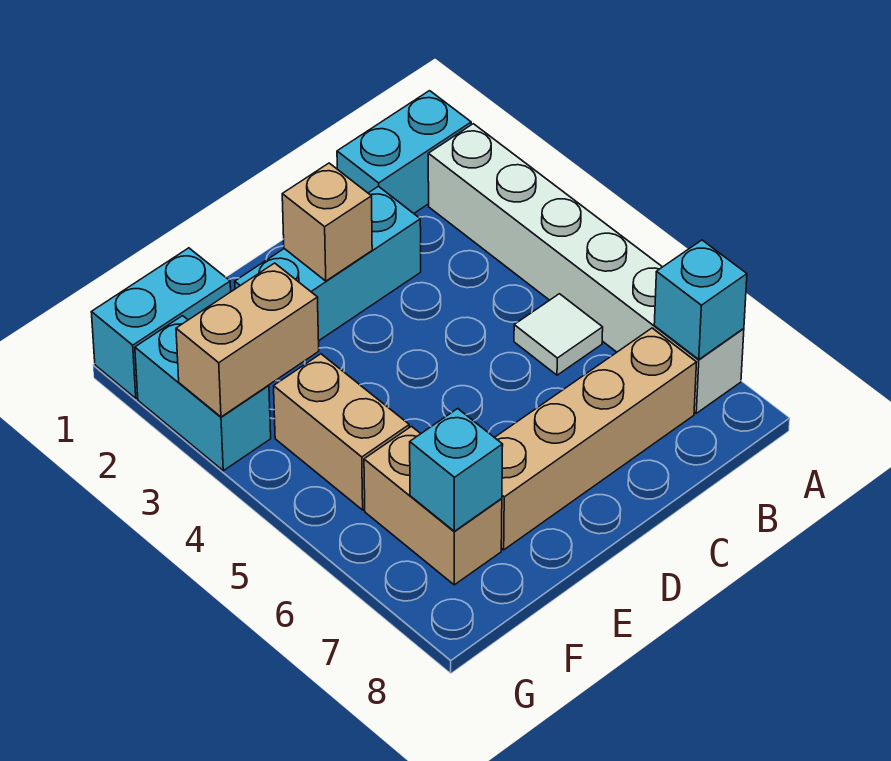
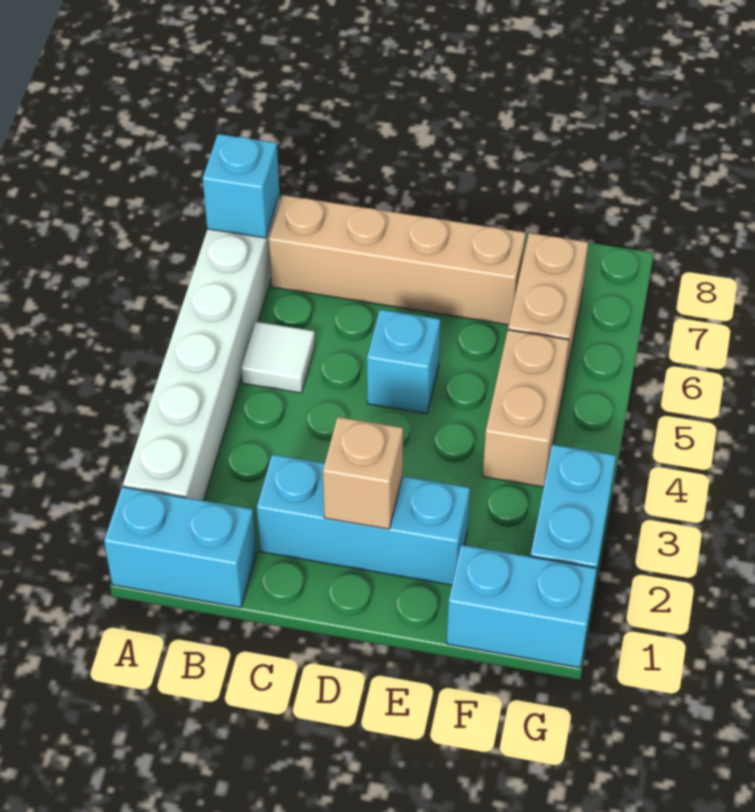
tan brick F3:G3 level 2 -> none
cyan brick F7 level 2 -> cyan brick D5 level 1

